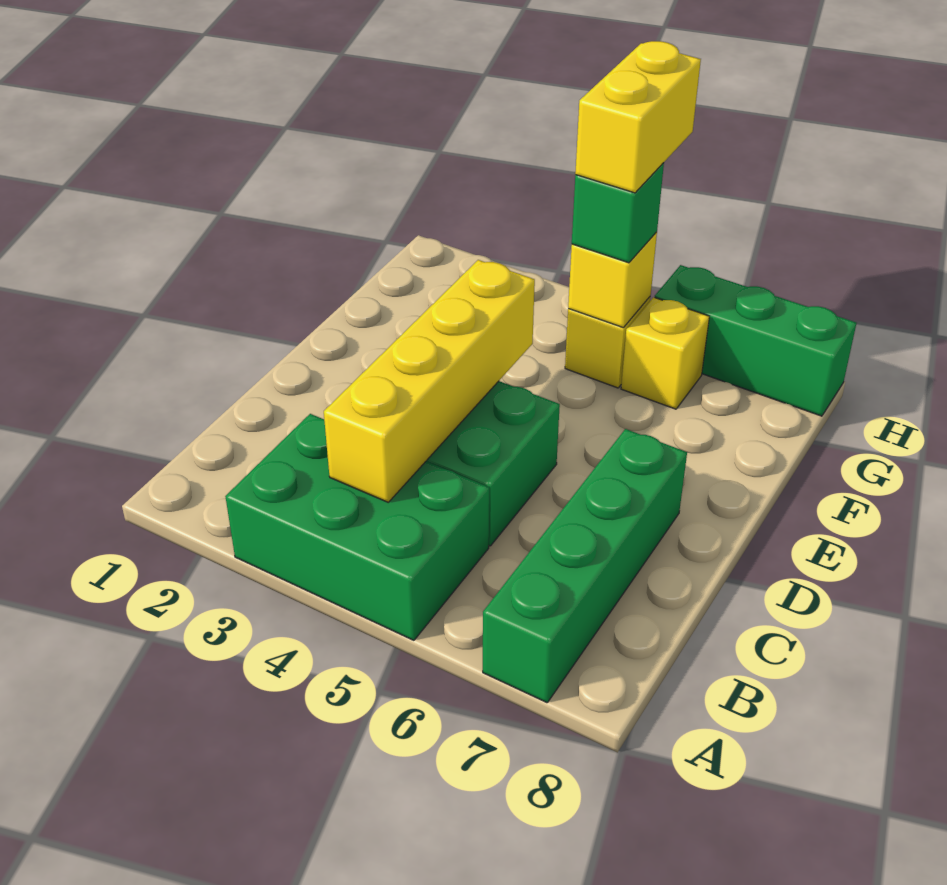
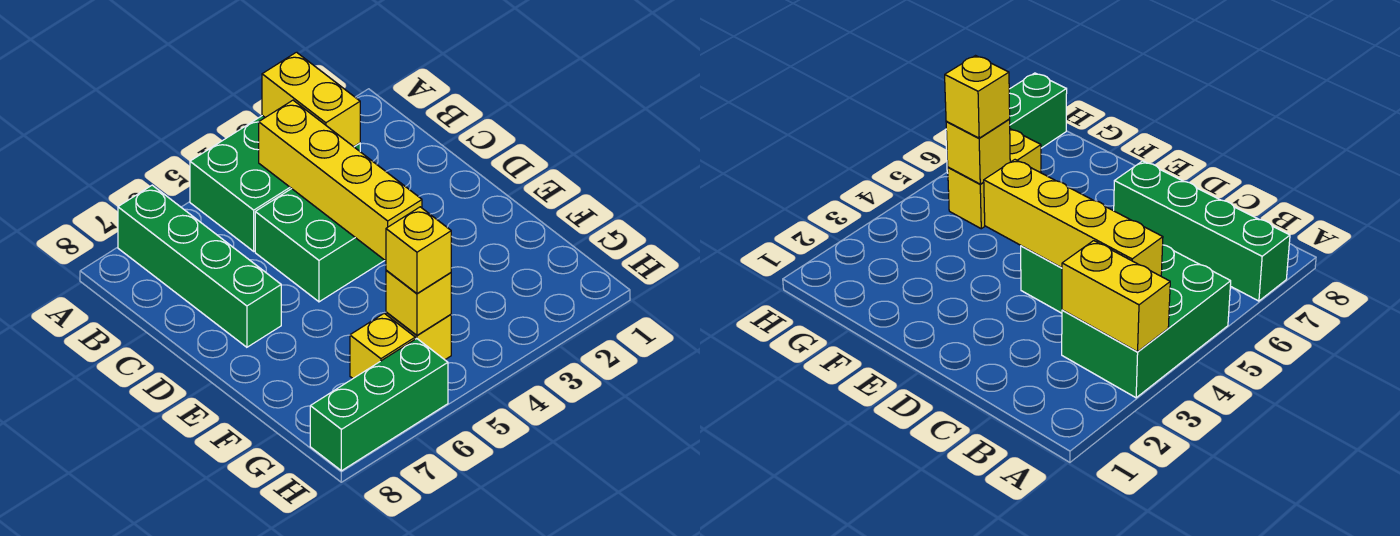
green brick G5 level 3 -> yellow brick G5 level 3
yellow brick G5:H5 level 4 -> yellow brick A3:B3 level 2

